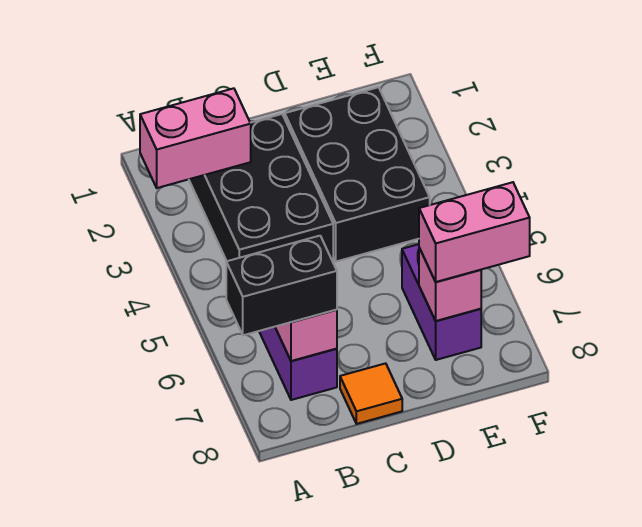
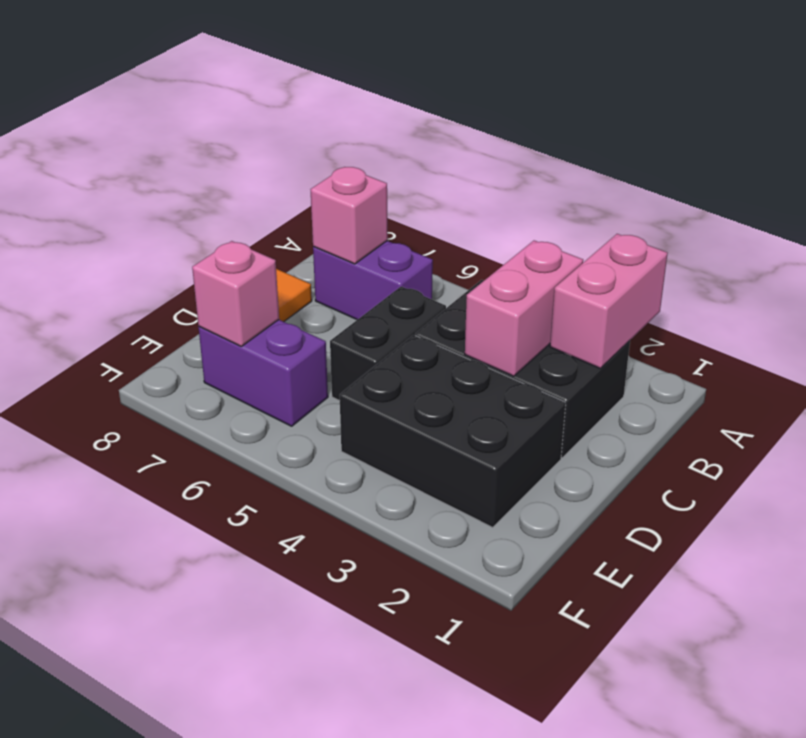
black brick A7:B7 level 3 -> black brick C5:D5 level 1
pink brick E7:F7 level 3 -> pink brick B3:C3 level 2

